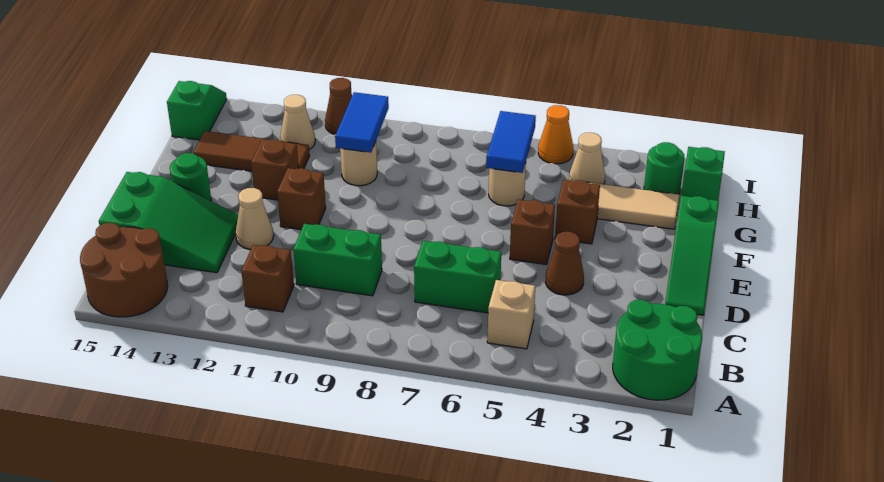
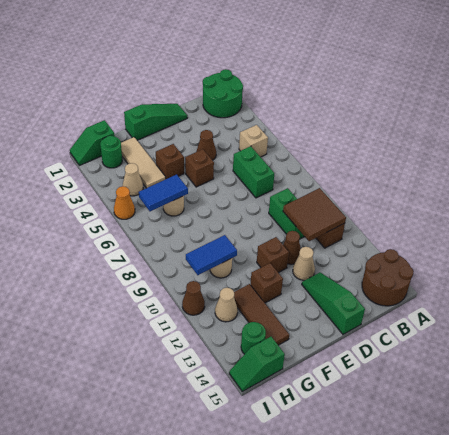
none -> brown tile B10:C11 level 2
green slope C13:D15 level 1 top 15 -> green slope D13:D15 level 1 top 15
none -> brown cone D11 level 1
green round brick E14 level 1 -> green round brick H14 level 1

